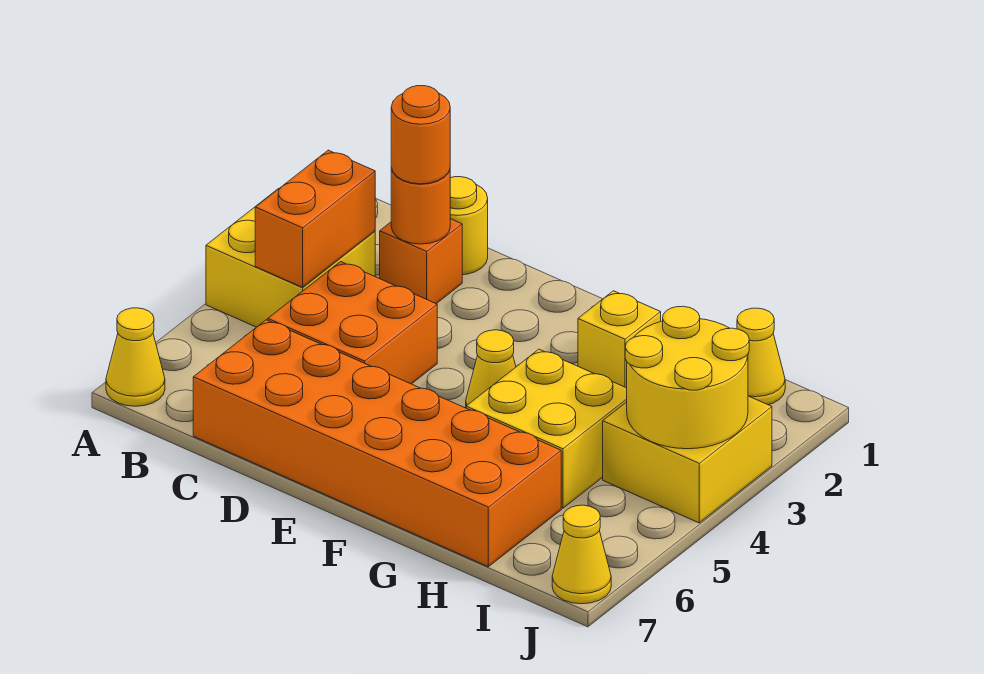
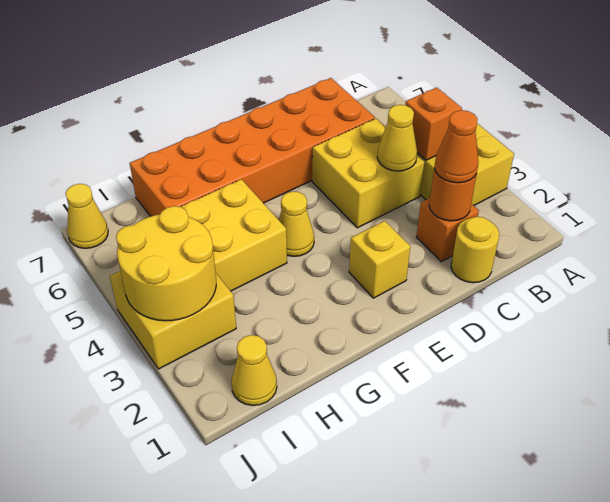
yellow cone A7 level 1 -> yellow cone C4 level 2
orange brick B3:B4 level 2 -> orange brick B4 level 2
orange round brick C2 level 3 -> orange cone C2 level 3
orange brick C4:D5 level 1 -> yellow brick C4:D5 level 1
yellow brick G2 level 1 -> yellow brick E2 level 1

